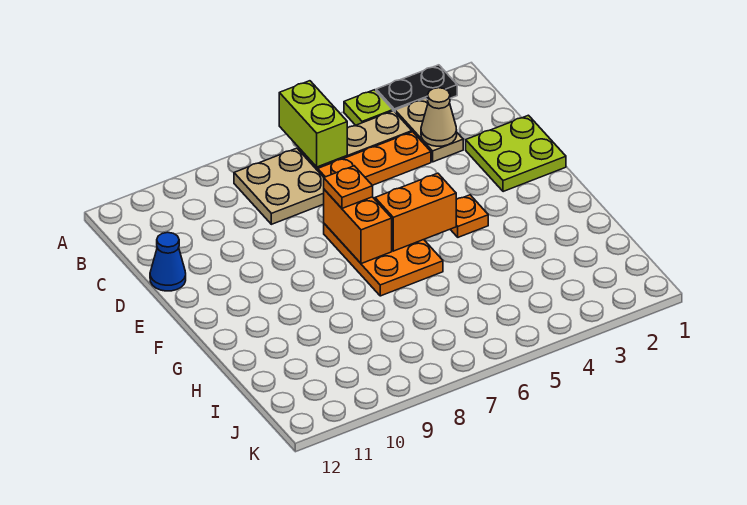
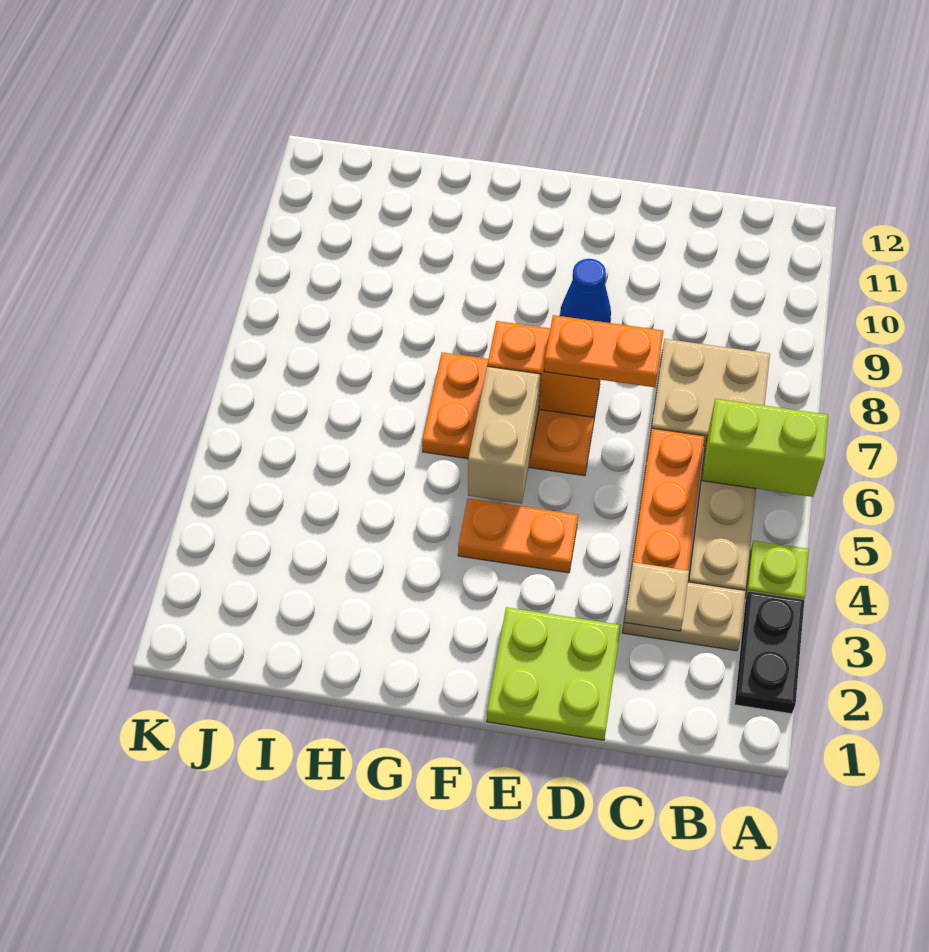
tan cone C3 level 2 -> tan plate C3 level 2
blue cone D12 level 1 -> blue cone E9 level 1
orange plate E7 level 3 -> orange plate D7:E7 level 3
orange plate F4 level 1 -> orange plate E4:F4 level 1
orange brick F5:F6 level 2 -> tan brick F5:F6 level 2

